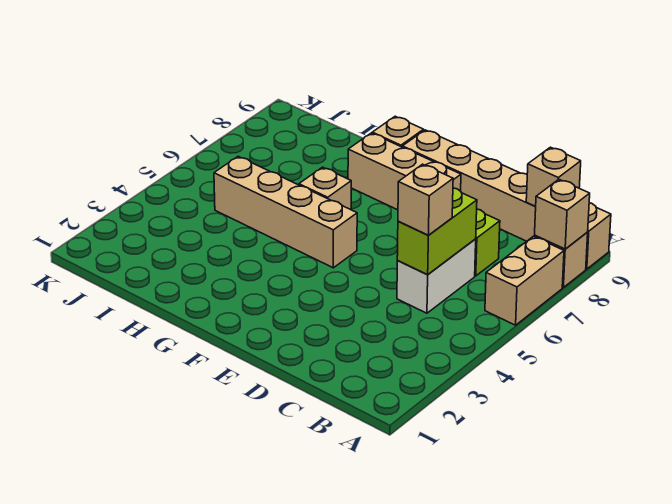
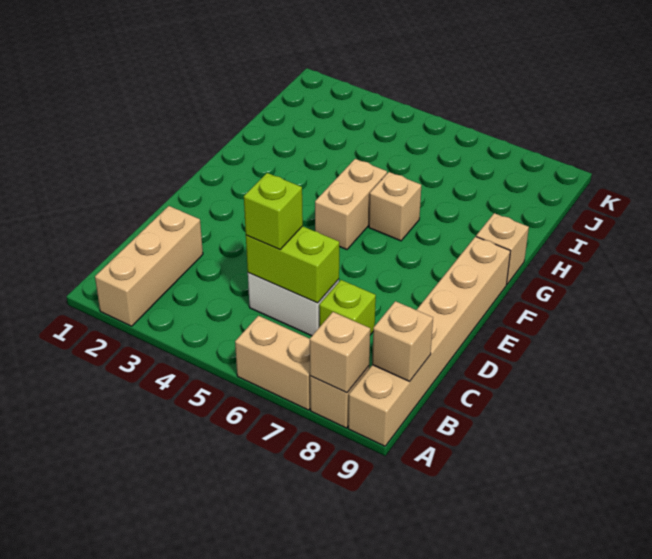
tan brick C5 level 3 -> lime brick C5 level 3
tan brick E8:G8 level 1 -> tan brick A2:C2 level 1
tan brick F5:I5 level 1 -> tan brick F5:G5 level 1

